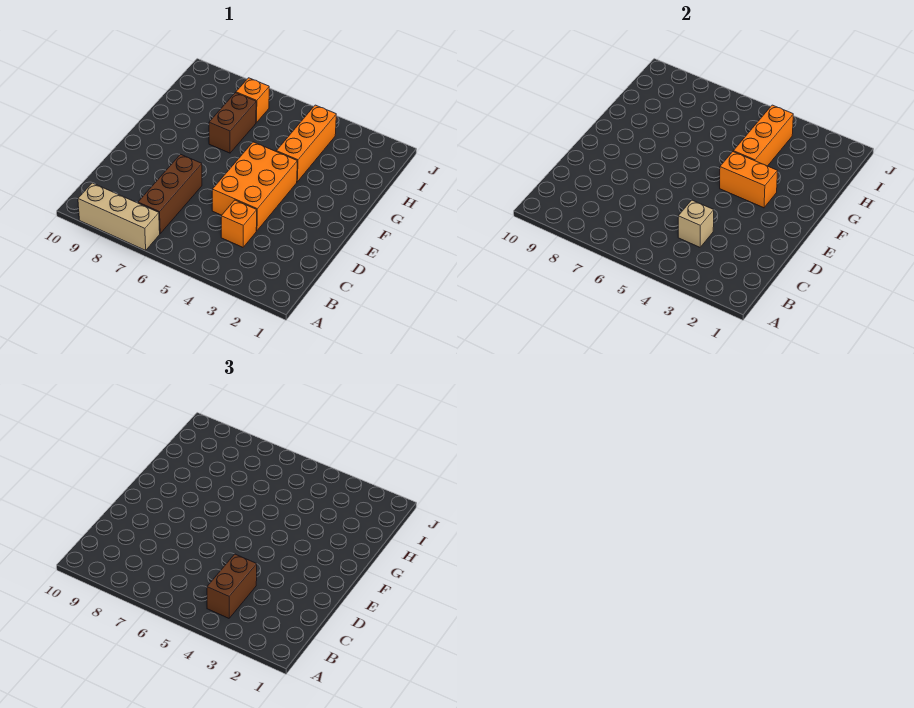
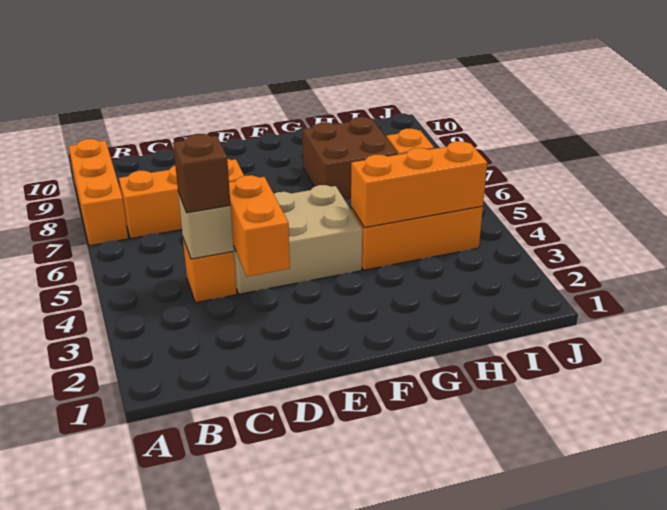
tan brick A7:A9 level 1 -> orange brick A7:A9 level 1
brown brick B4:C4 level 3 -> brown brick C4 level 3
brown brick B7:D7 level 1 -> orange brick B7:D7 level 1
orange brick D4:F5 level 1 -> tan brick D4:F5 level 1
orange brick F3:F4 level 2 -> orange brick D3:D4 level 2
brown brick G7:H7 level 1 -> brown brick G7:H8 level 1

